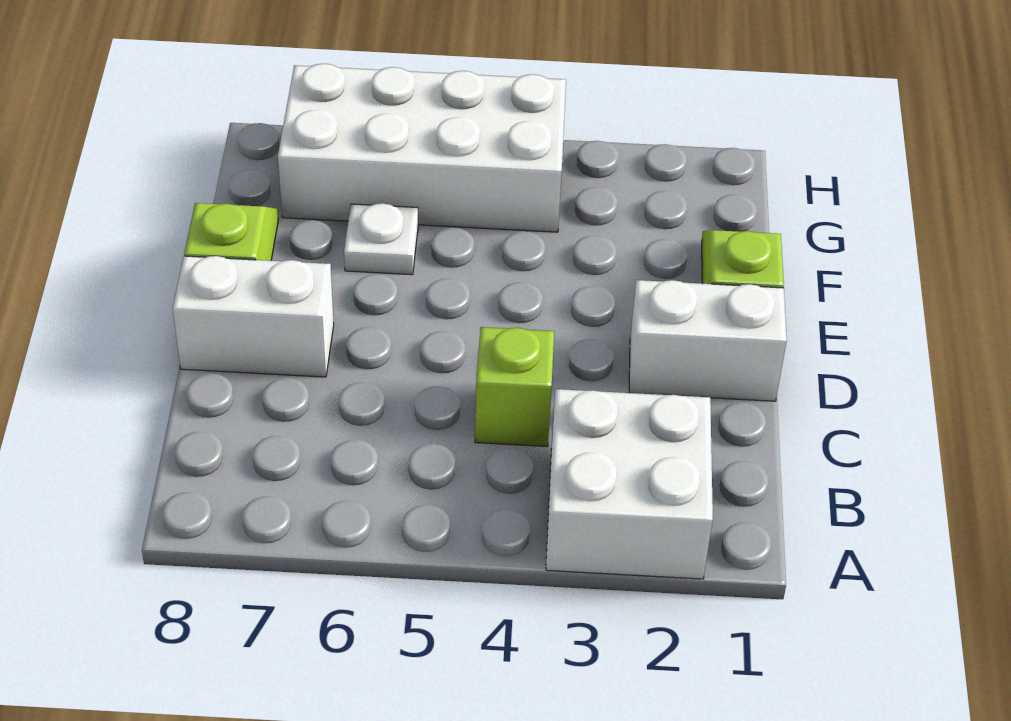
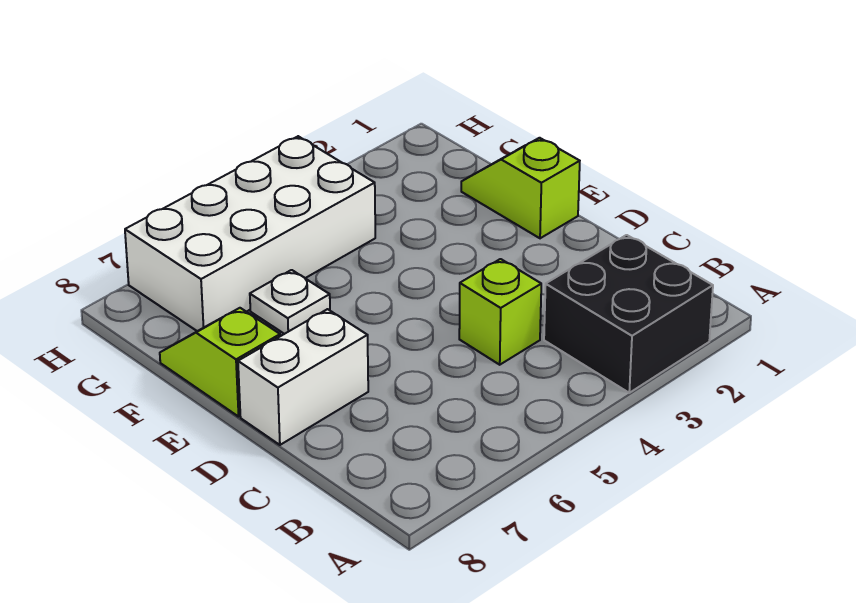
white brick A2:B3 level 1 -> black brick A2:B3 level 1
white brick D1:D2 level 1 -> none

